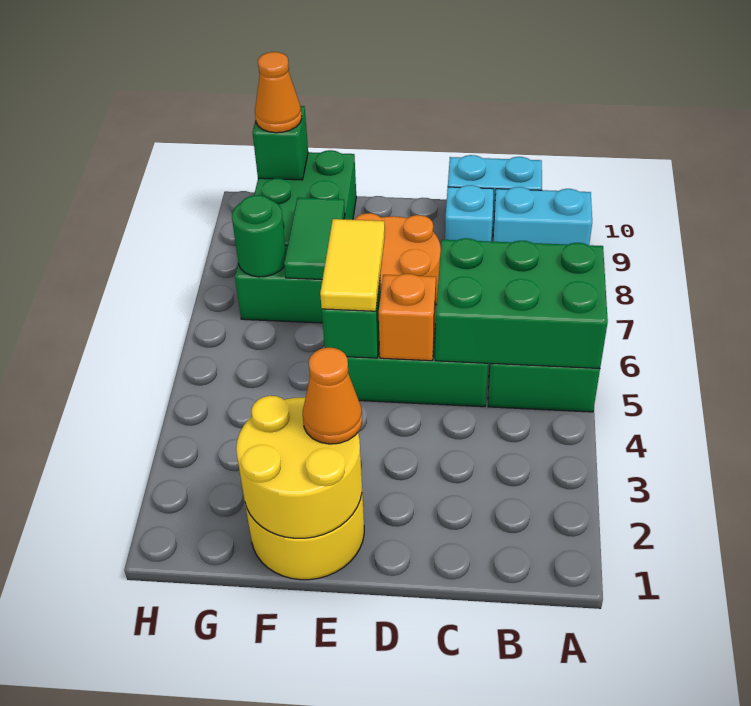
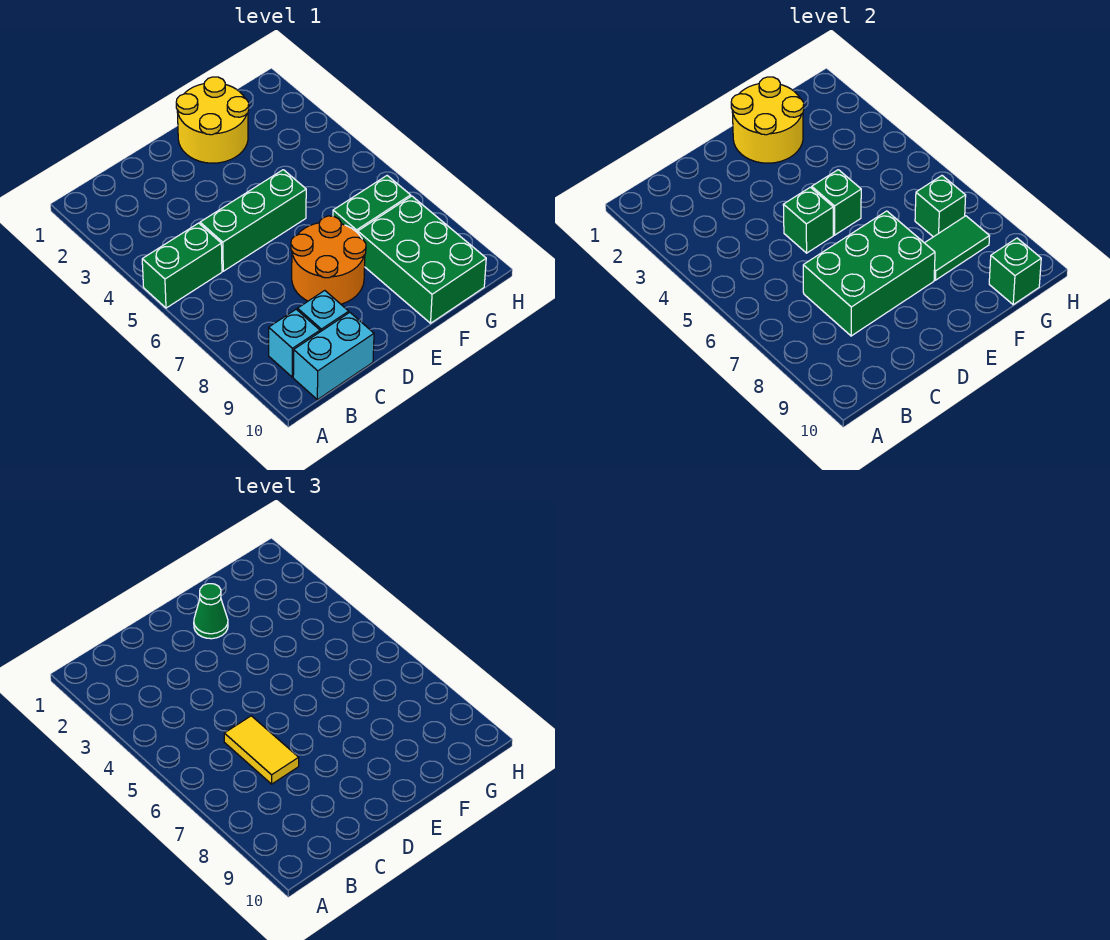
green brick A5:C6 level 2 -> green brick C7:E8 level 2
cyan brick A9:B9 level 1 -> cyan brick B9 level 1
orange brick D5 level 2 -> green brick D5 level 2
orange cone E2 level 3 -> green cone E2 level 3
yellow tile E5:E6 level 3 -> yellow tile C6:C7 level 3
green tile F7:F8 level 2 -> green tile F8:G8 level 2
green round brick G7 level 2 -> green brick G7 level 2
orange cone G10 level 3 -> none

